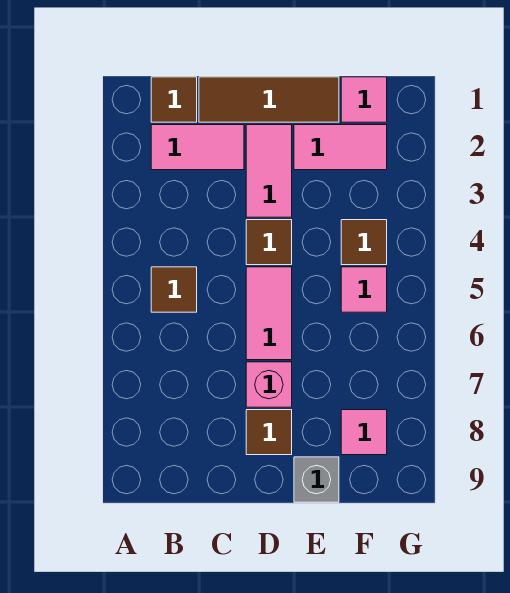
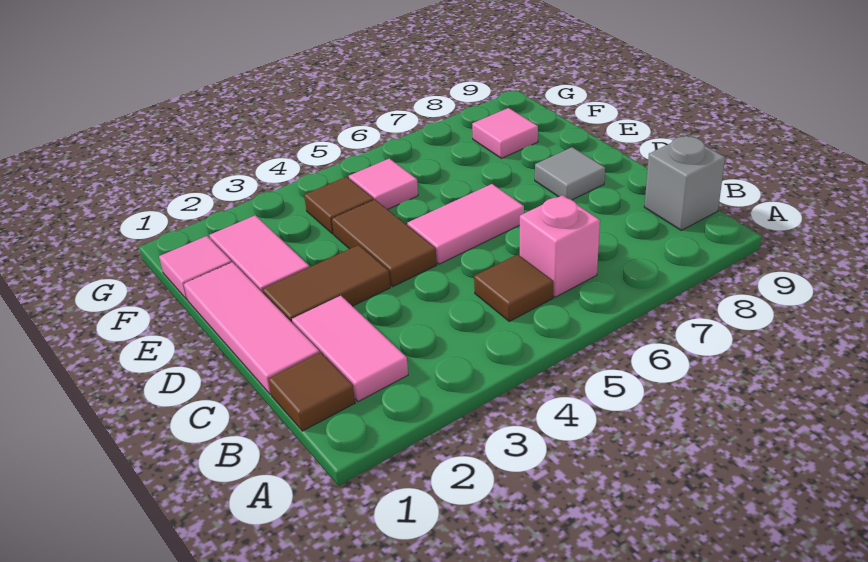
brown tile C1:E1 level 1 -> pink tile C1:E1 level 1
pink tile D2:D3 level 1 -> brown tile D2:D3 level 1
brown tile D4 level 1 -> brown tile D4:E4 level 1
pink brick D7 level 1 -> pink brick B6 level 1
brown tile D8 level 1 -> grey tile D8 level 1
grey brick E9 level 1 -> grey brick B9 level 1

